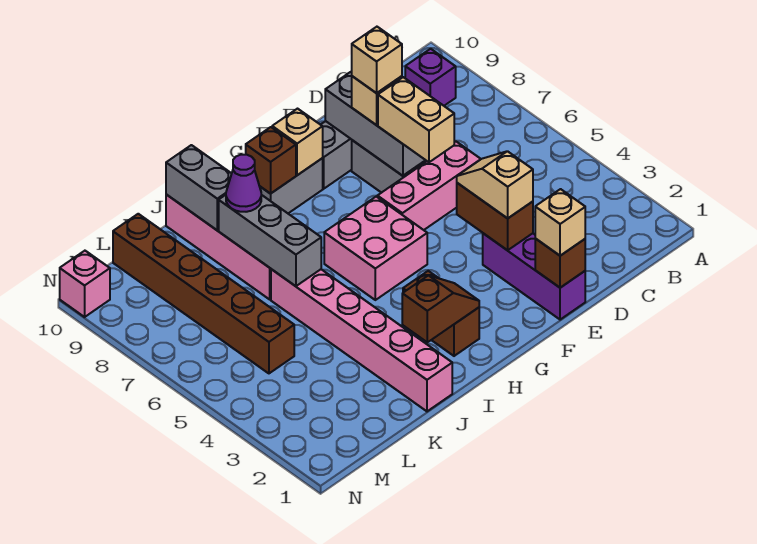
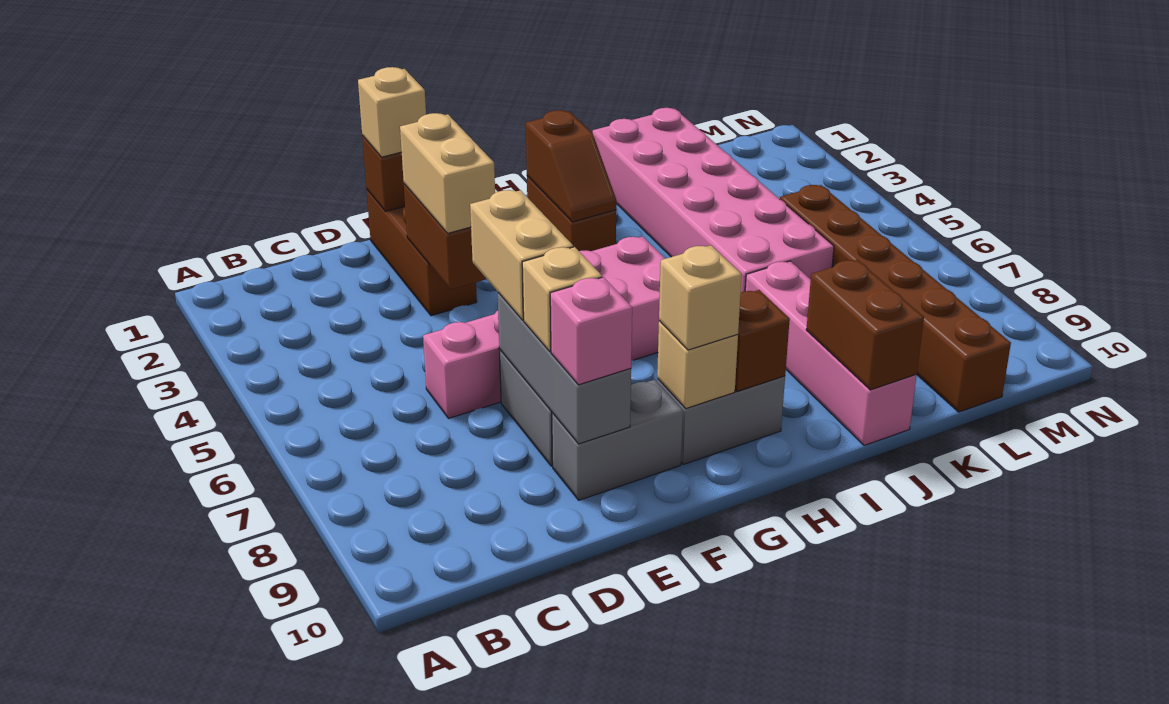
purple brick B9 level 1 -> none
purple brick E1:E3 level 1 -> brown brick E1:E3 level 1
tan slope E3:E4 level 3 top 3 -> tan brick E3:E4 level 3
tan brick E8 level 4 -> tan brick G9 level 3
brown slope H2:I2 level 2 top I -> brown slope H2:H3 level 2 top 2
pink brick J1:J6 level 1 -> pink brick J1:K6 level 1
grey brick J6:J8 level 2 -> none
purple cone J8 level 3 -> none
grey brick J9:J10 level 2 -> brown brick J9:J10 level 2
pink brick N10 level 1 -> pink brick E9 level 3

